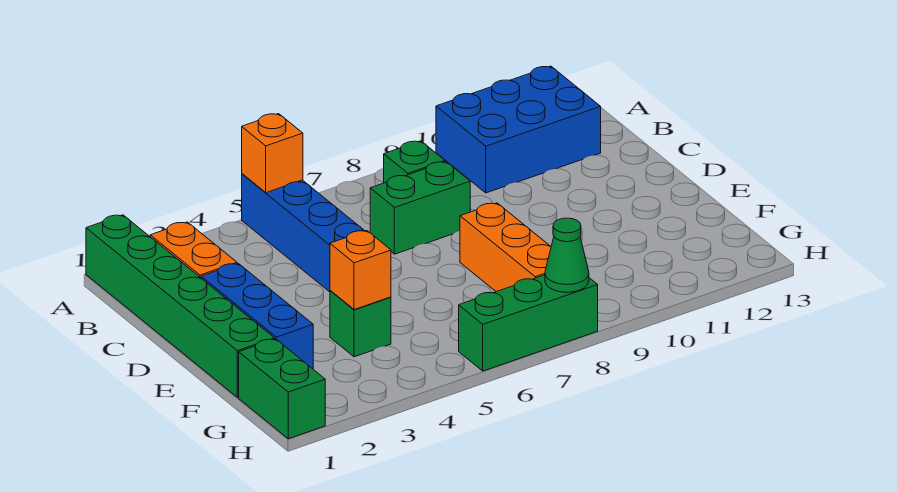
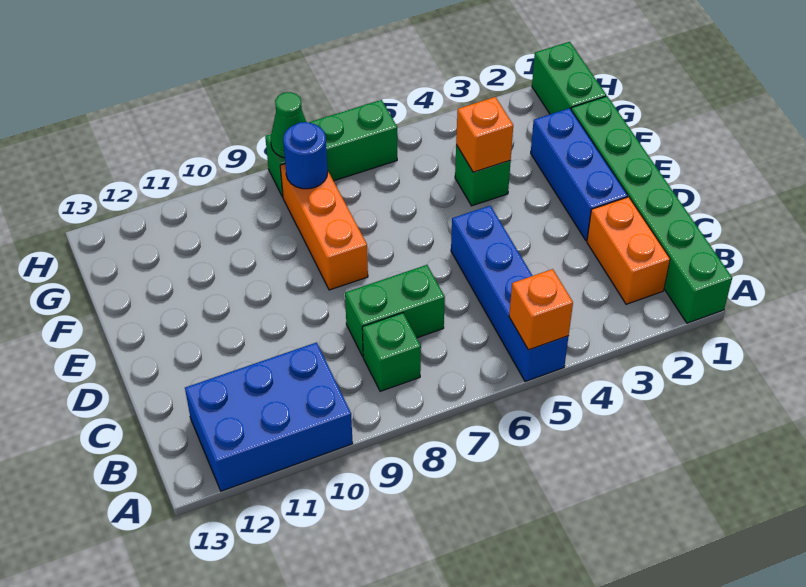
none -> blue round brick G8 level 2

